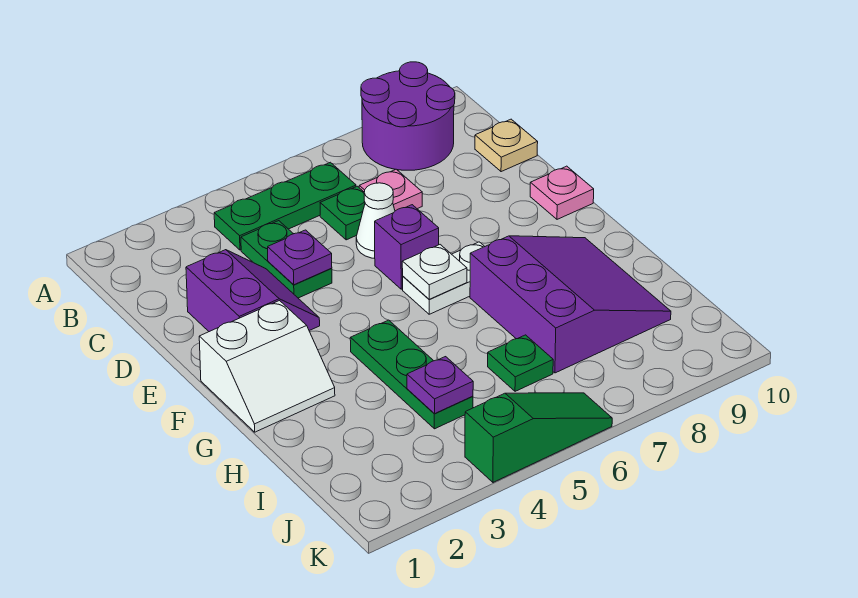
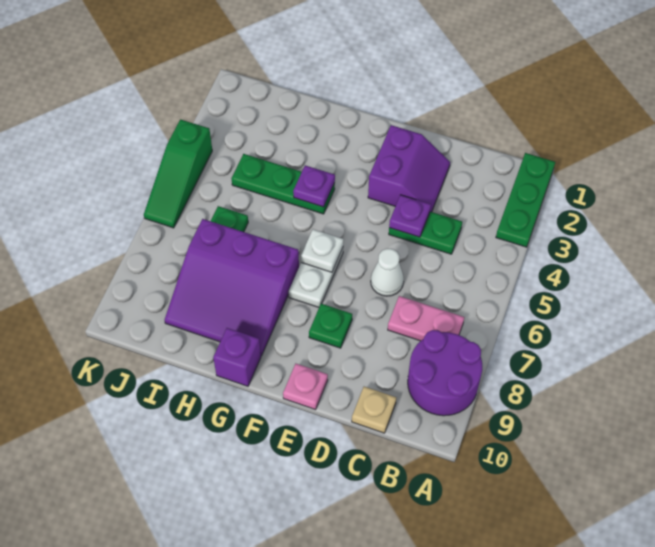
green plate B4:B6 level 1 -> green plate A1:A3 level 1
green plate C6 level 1 -> green plate E8 level 1
pink plate C7 level 1 -> pink plate B7:C7 level 1
purple slope D2:E3 level 1 top 2 -> purple slope D2:E3 level 1 top E
purple brick E6 level 1 -> purple brick G10 level 1
white slope F1:G2 level 1 top F -> none
purple plate I4 level 2 -> purple plate G4 level 2

